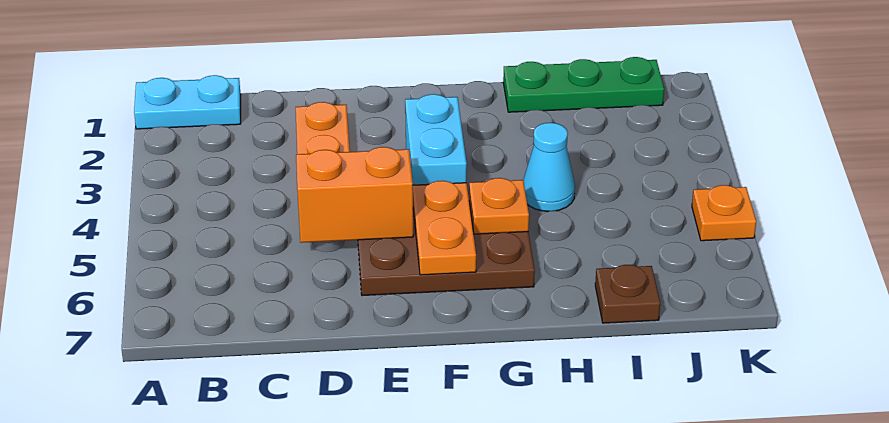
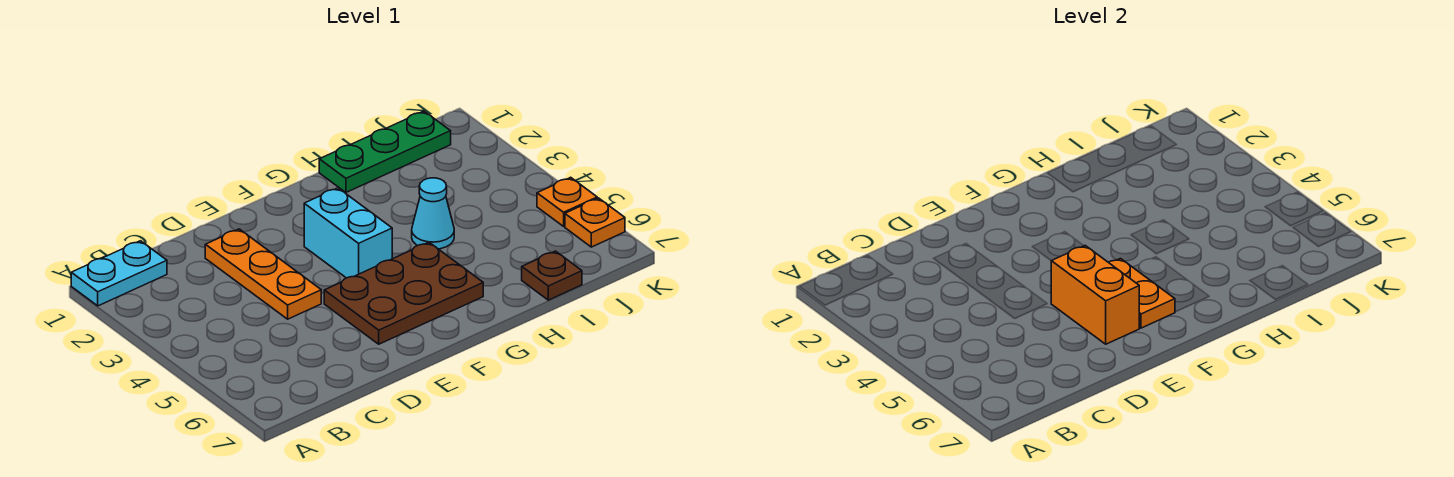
orange brick D5:E5 level 2 -> orange brick E5:E6 level 2
orange plate G5 level 2 -> orange plate K6 level 1

